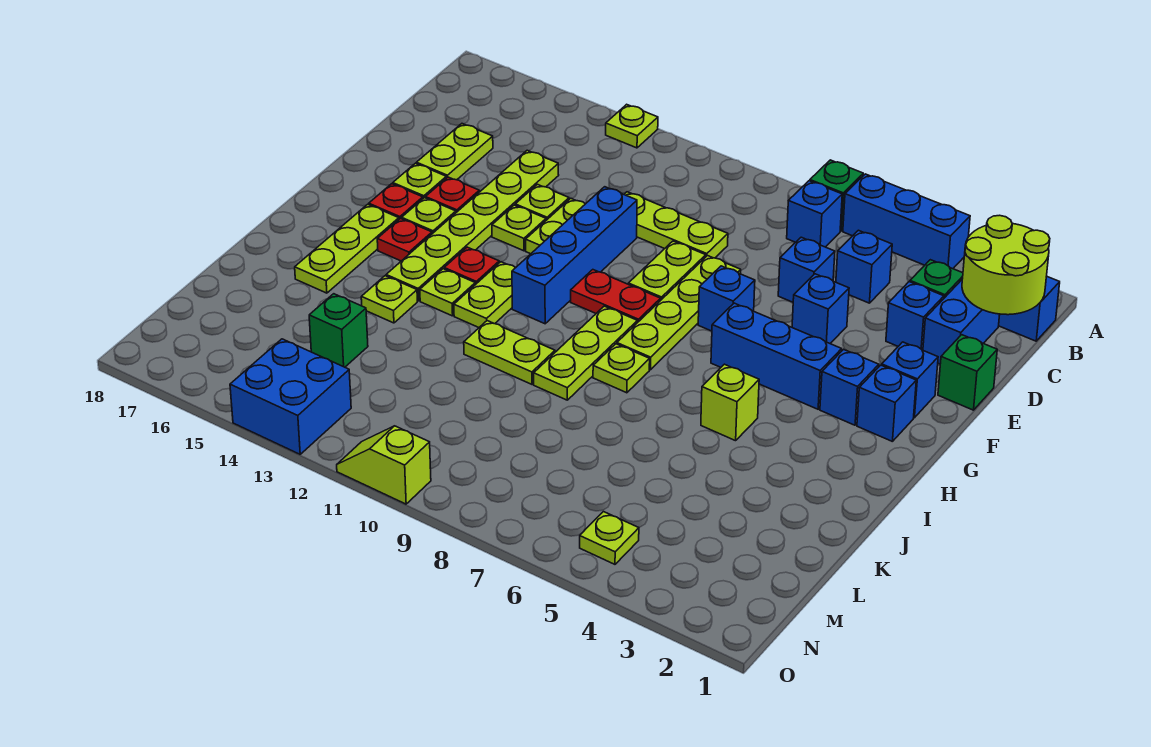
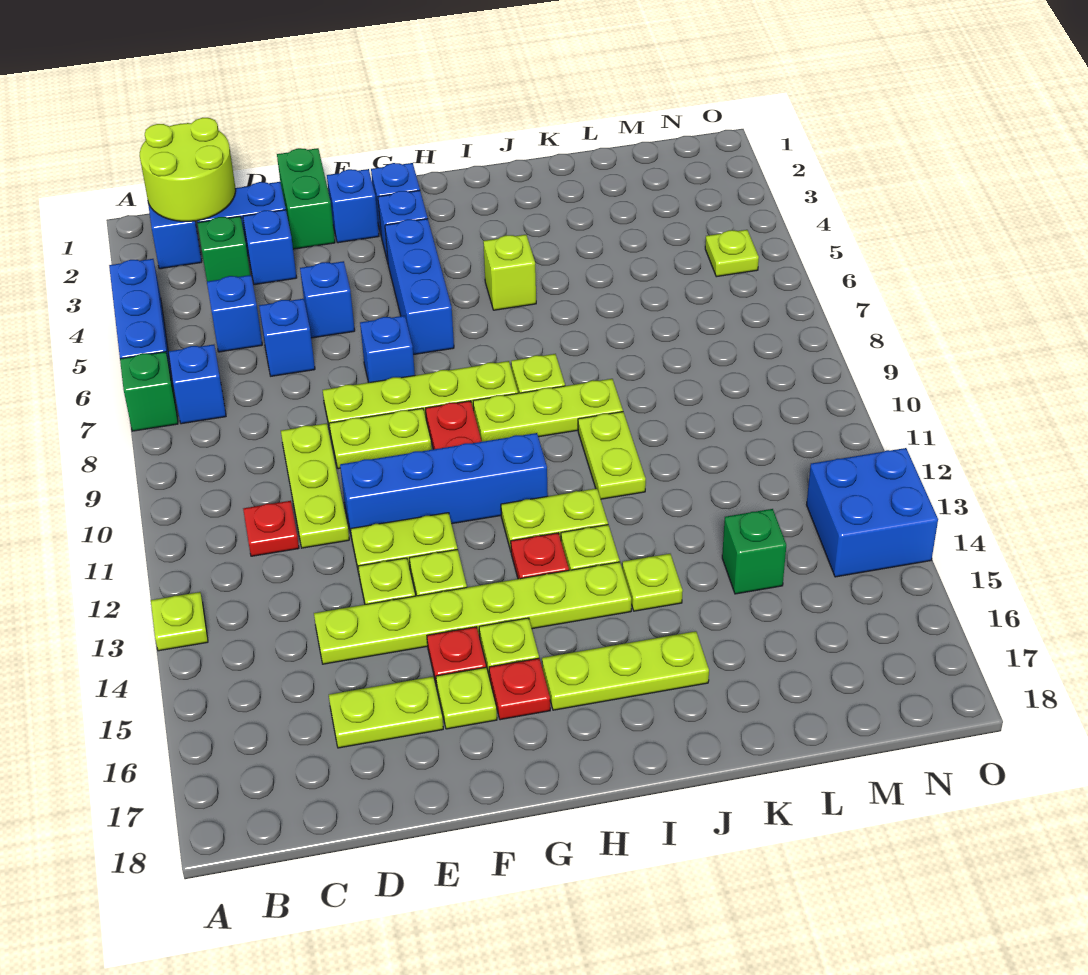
green brick E1 level 1 -> green brick E1:E2 level 1
red plate H15 level 1 -> red plate C11 level 1
lime slope O10:O11 level 1 top 10 -> none

